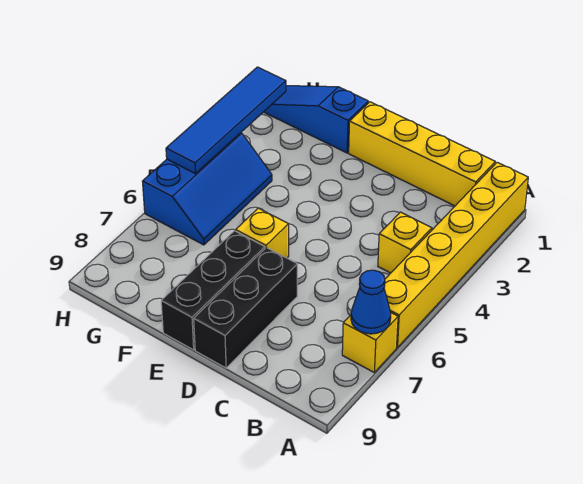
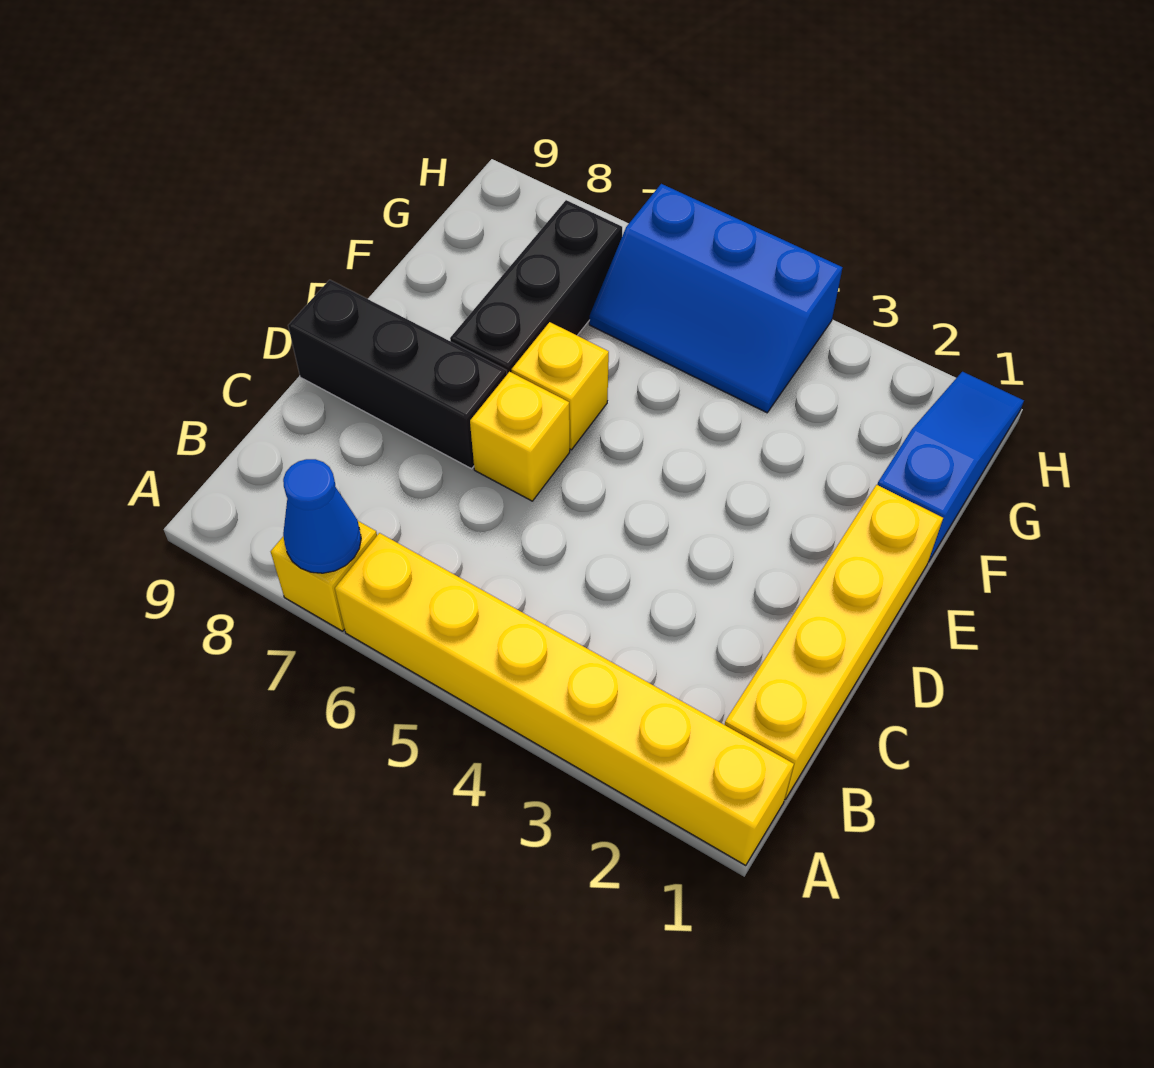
yellow brick B4 level 1 -> yellow brick D6 level 1
black brick E7:E9 level 1 -> black brick E7:G7 level 1
blue tile H2:H5 level 2 -> none

